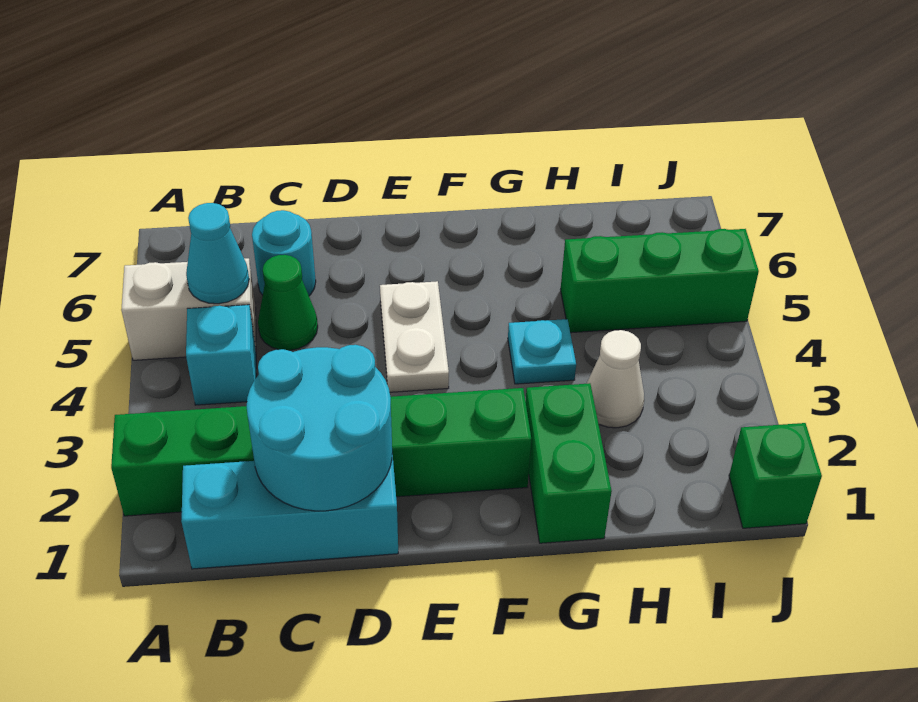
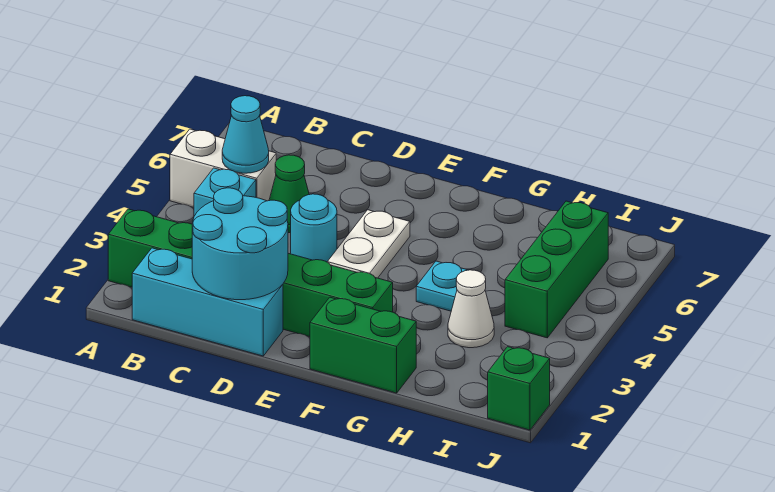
cyan round brick C6 level 1 -> cyan round brick D4 level 1
green brick G1:G2 level 1 -> green brick F1:G1 level 1
green brick H5:J5 level 1 -> green brick I4:I6 level 1

